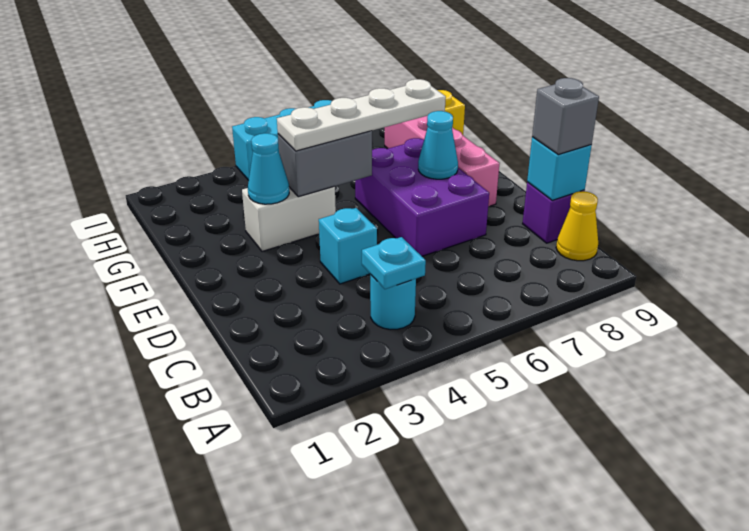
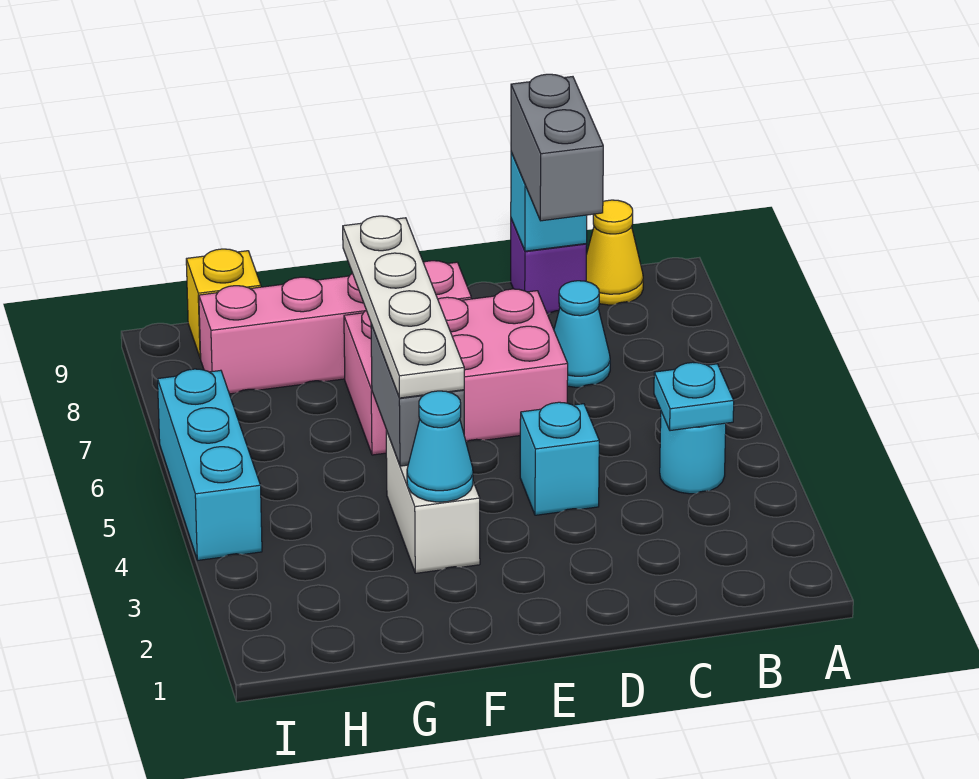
grey brick C9 level 3 -> grey brick C8:C9 level 3
purple brick D6:F7 level 1 -> pink brick D6:F7 level 1
cyan cone E7 level 2 -> cyan cone C7 level 1

